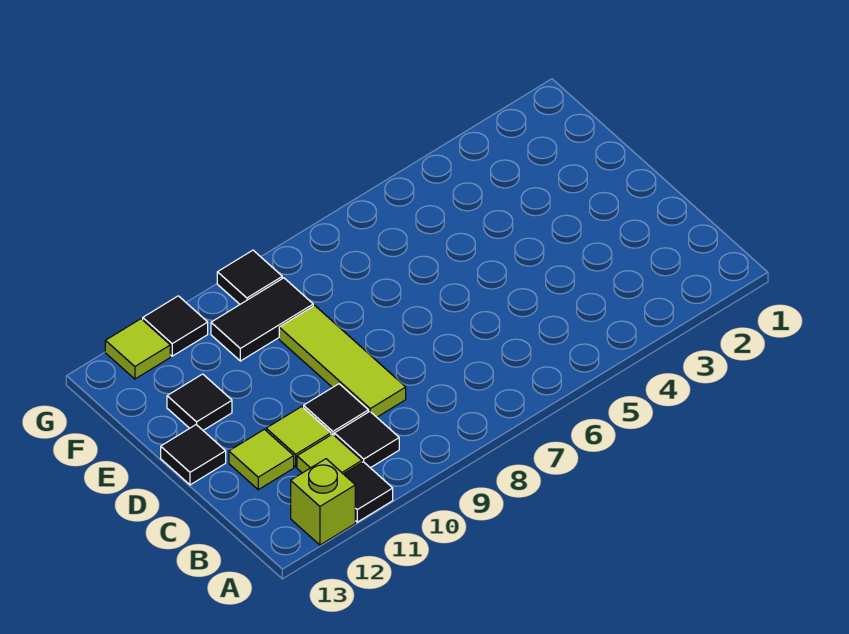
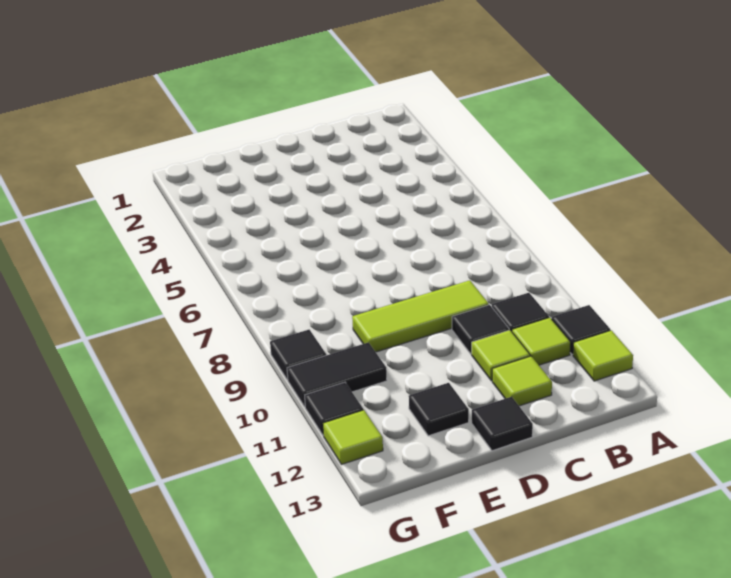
lime brick A12 level 1 -> lime tile A12 level 1
black tile F9:F10 level 1 -> black tile F10:G10 level 1

